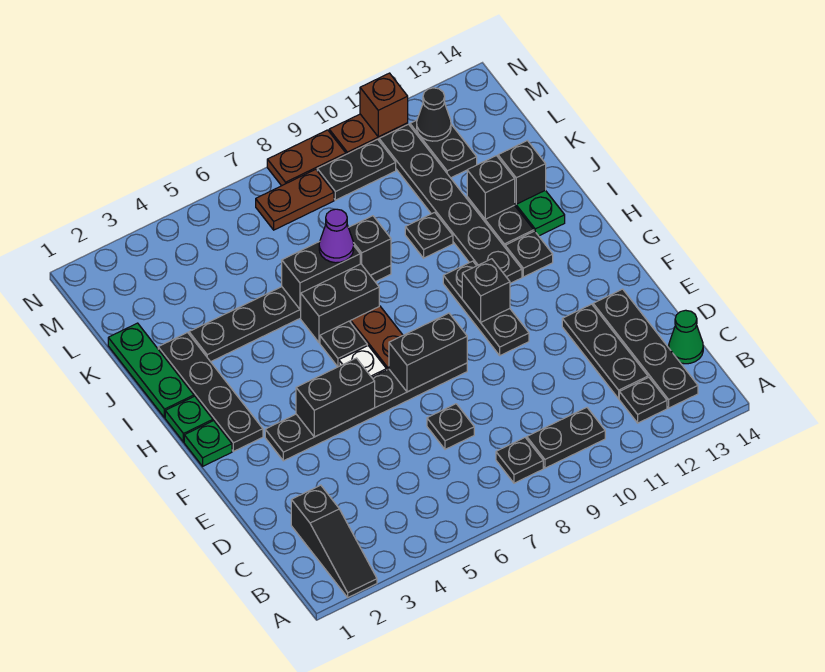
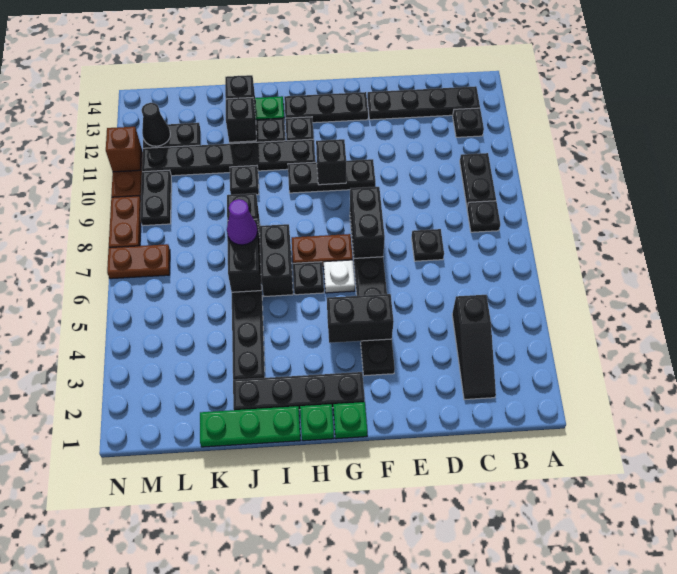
black slope A2:C2 level 1 top C -> black slope C2:C4 level 1 top 4
black plate C12:E12 level 1 -> black plate F13:H13 level 1
green cone C14 level 1 -> none
black brick F4:F5 level 2 -> black brick F4:G4 level 2
brown plate M7:M8 level 1 -> brown plate M7:N7 level 1

